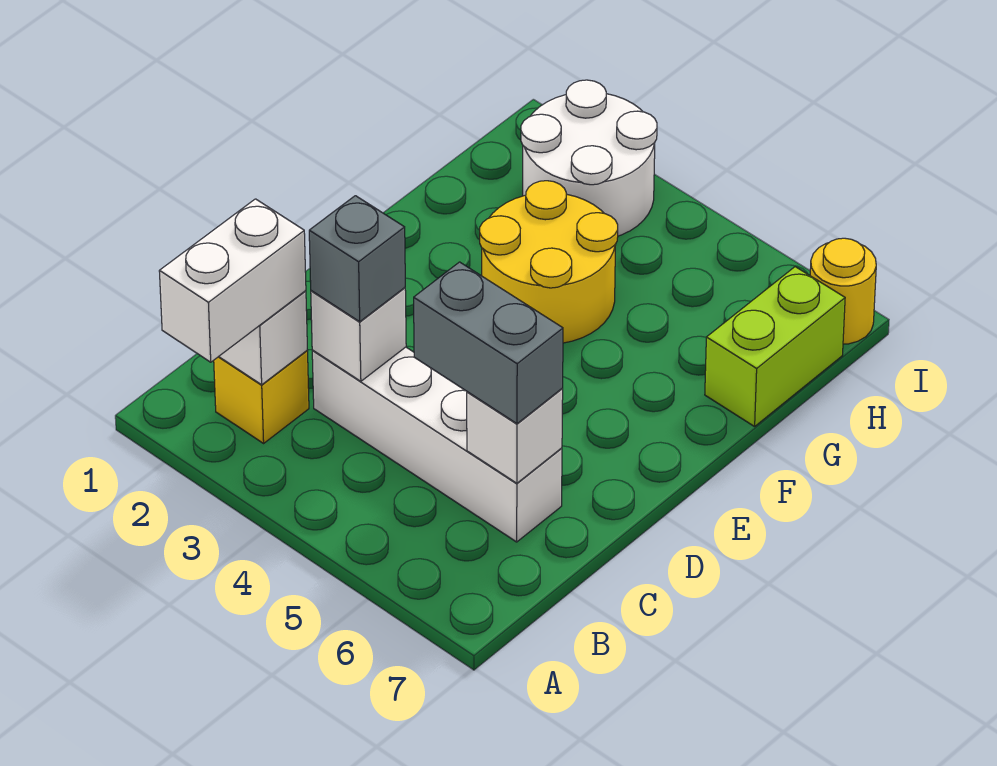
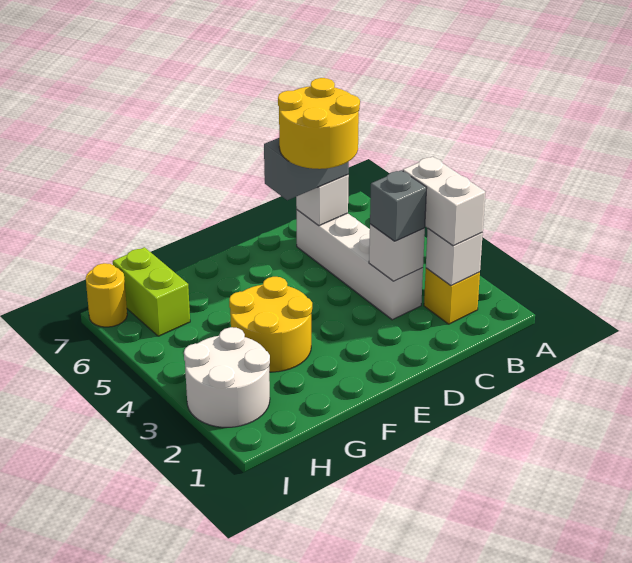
white brick A2:B2 level 3 -> white brick B2:B3 level 3
grey brick C5:C6 level 3 -> grey brick C6:D6 level 3
none -> yellow round brick C5:D6 level 4
lime brick G7:H7 level 1 -> lime brick H6:H7 level 1

